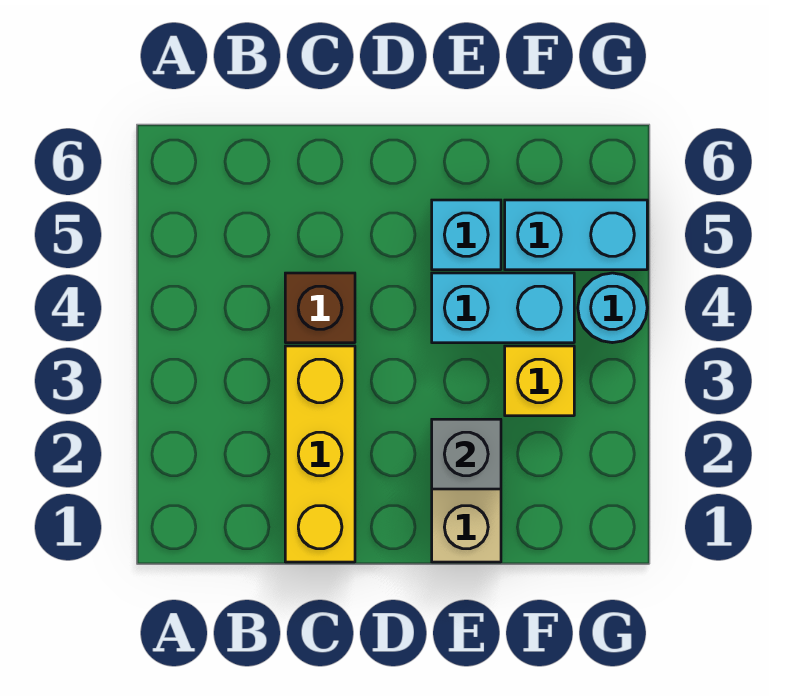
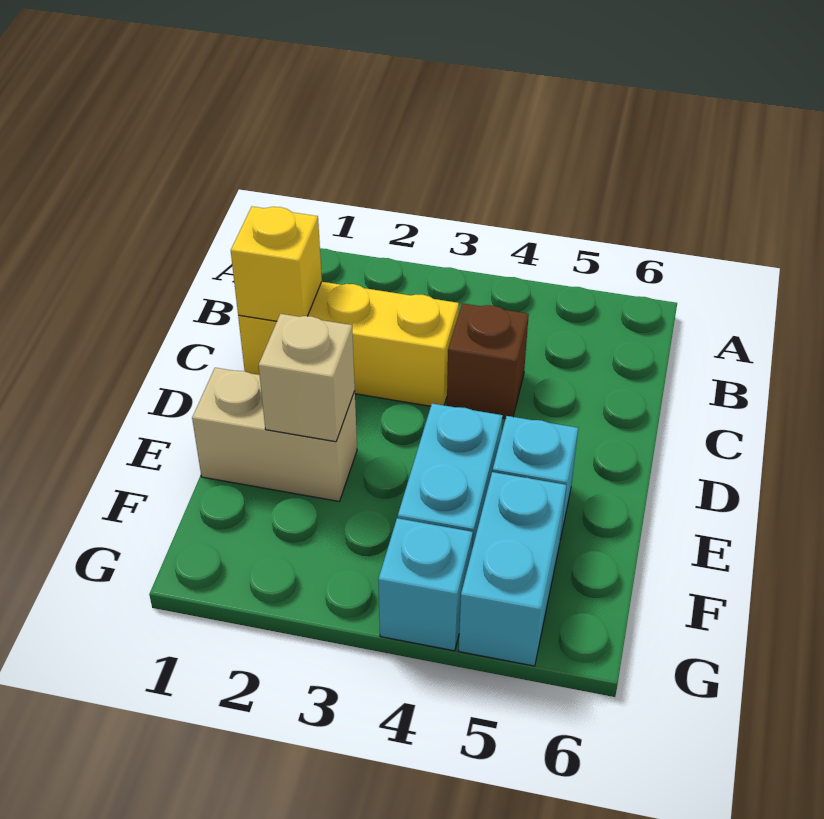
grey brick E2 level 2 -> tan brick E2 level 2
yellow brick F3 level 1 -> yellow brick C1 level 2
cyan round brick G4 level 1 -> cyan brick G4 level 1

